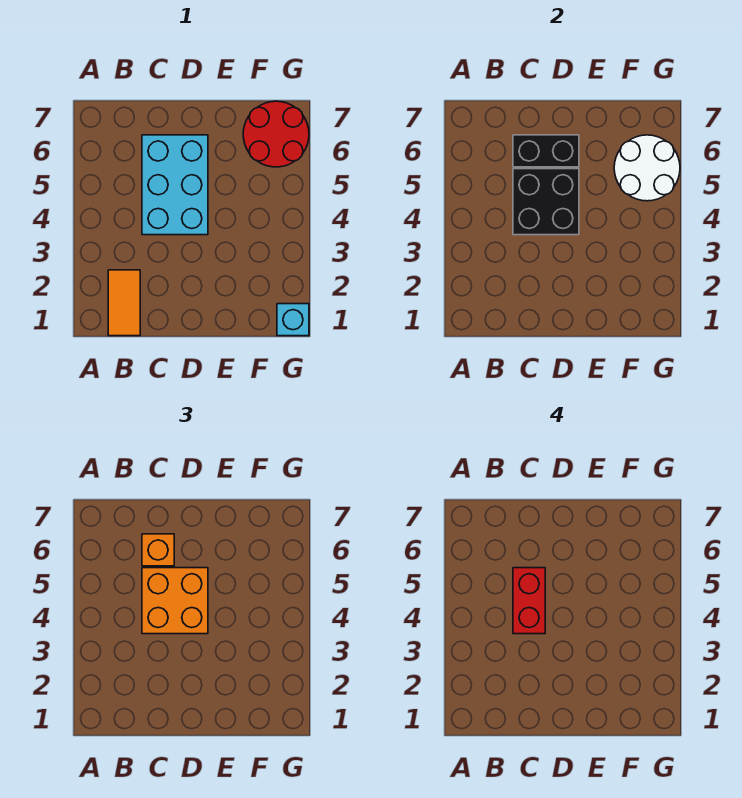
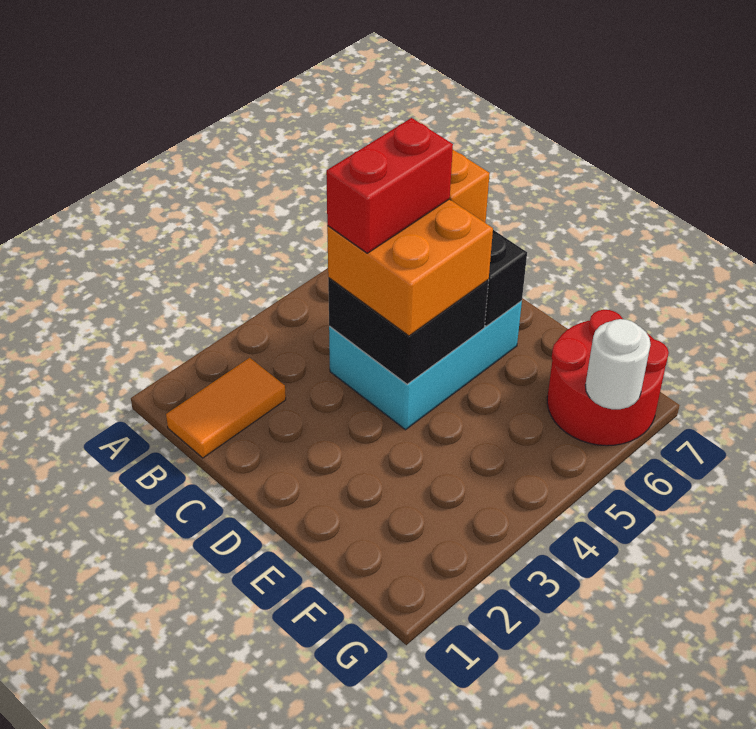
white round brick F5:G6 level 2 -> white round brick G6 level 2
cyan brick G1 level 1 -> none

